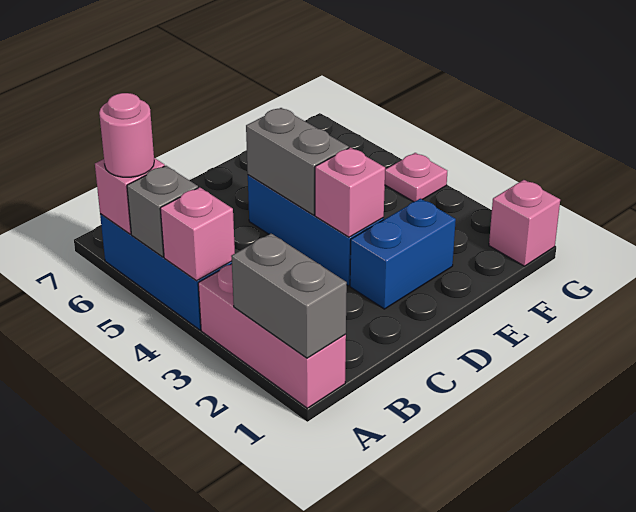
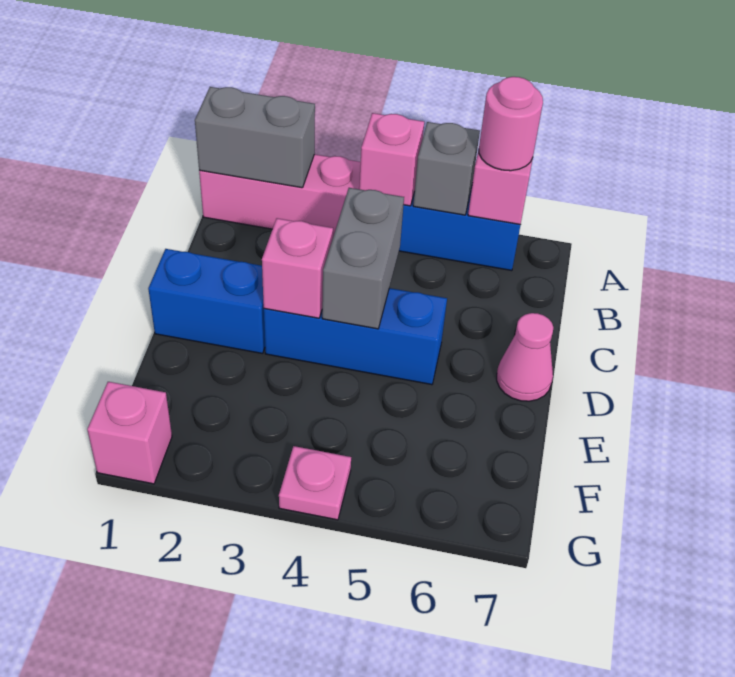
blue brick D2:E2 level 1 -> blue brick D1:D2 level 1
grey brick D4:D5 level 2 -> grey brick C4:D4 level 2
none -> pink cone D7 level 1

